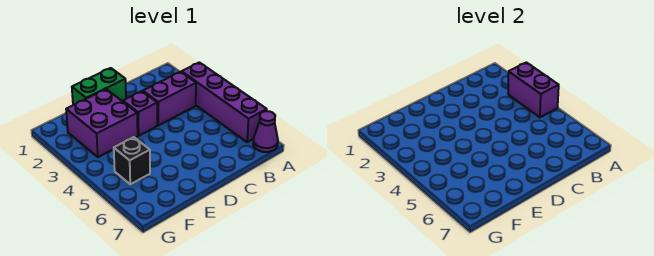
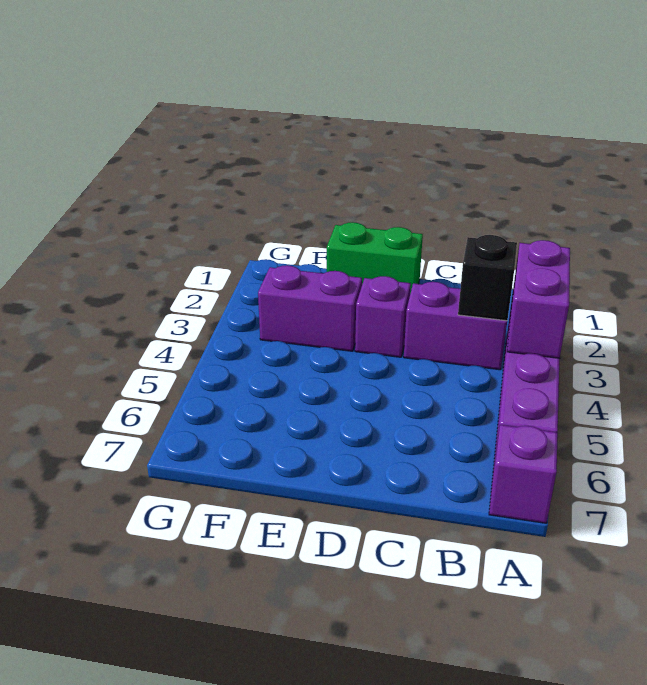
purple cone A7 level 1 -> purple brick A7 level 1
purple brick E2:F3 level 1 -> purple brick E3:F3 level 1
black brick F5 level 1 -> black brick B3 level 2

